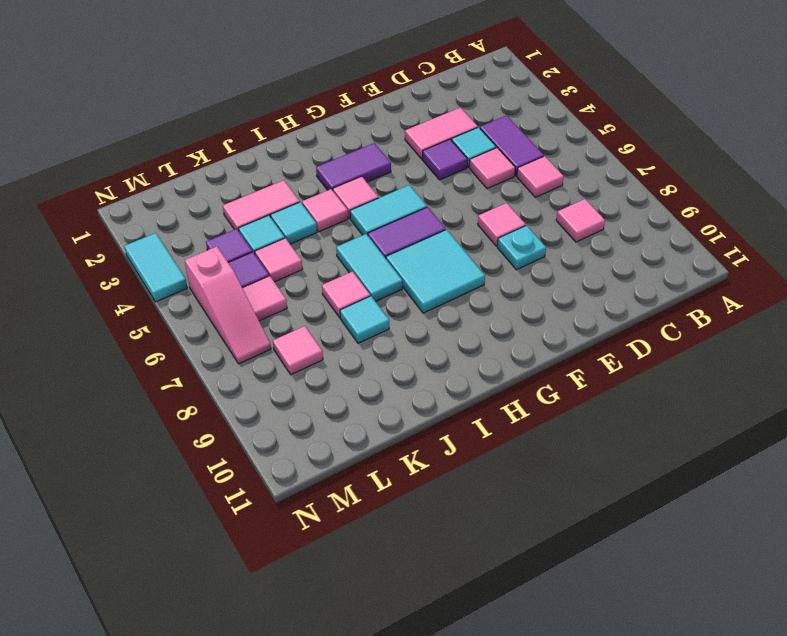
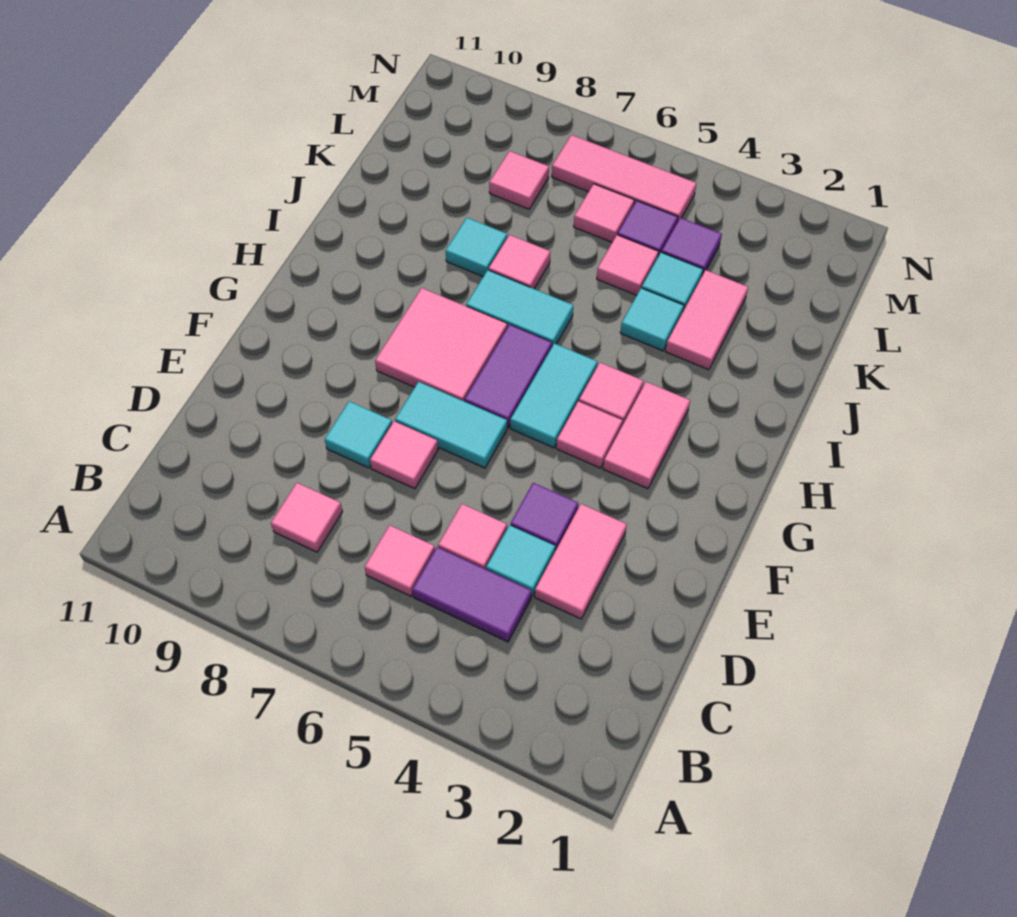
cyan plate E8 level 1 -> cyan tile E8 level 1
purple tile G3:H3 level 1 -> pink tile G3:H3 level 1
cyan tile G7:H8 level 1 -> pink tile G7:H8 level 1
pink tile I4 level 1 -> pink tile G4 level 1
pink slope M5:M7 level 1 top 5 -> pink tile M5:M7 level 1
cyan tile N3:N4 level 1 -> cyan tile F6:F7 level 1

